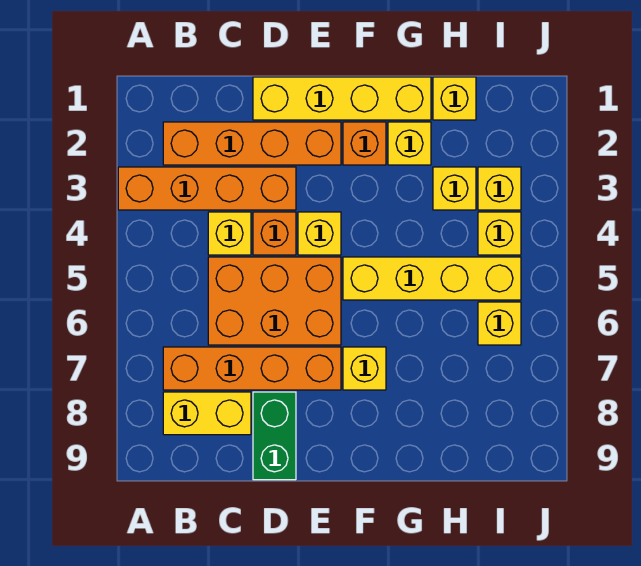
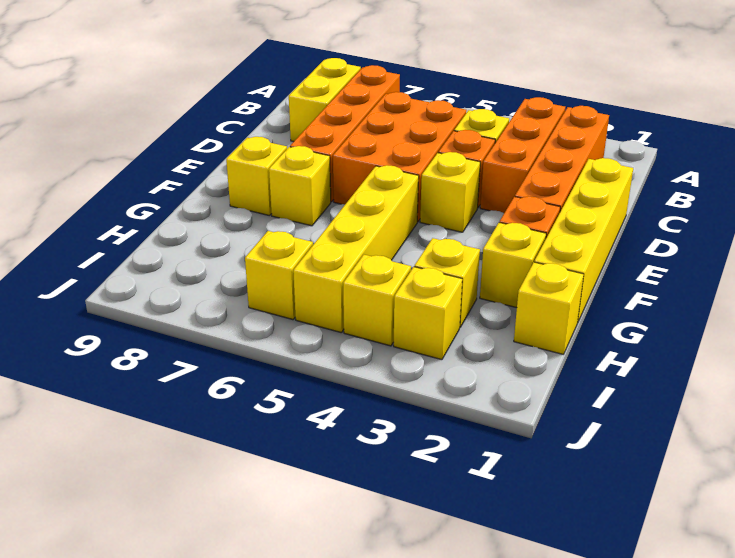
orange brick A3:D3 level 1 -> orange brick B3:D3 level 1
green brick D8:D9 level 1 -> none
none -> yellow brick F8 level 1

